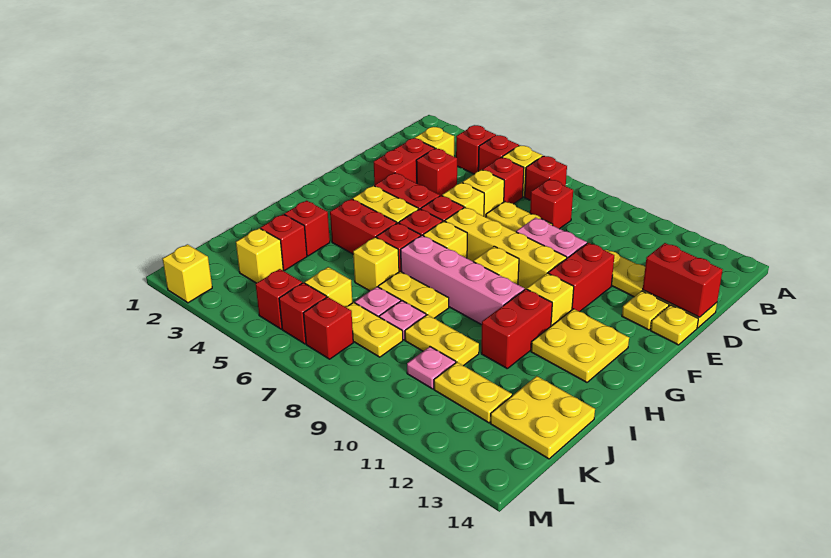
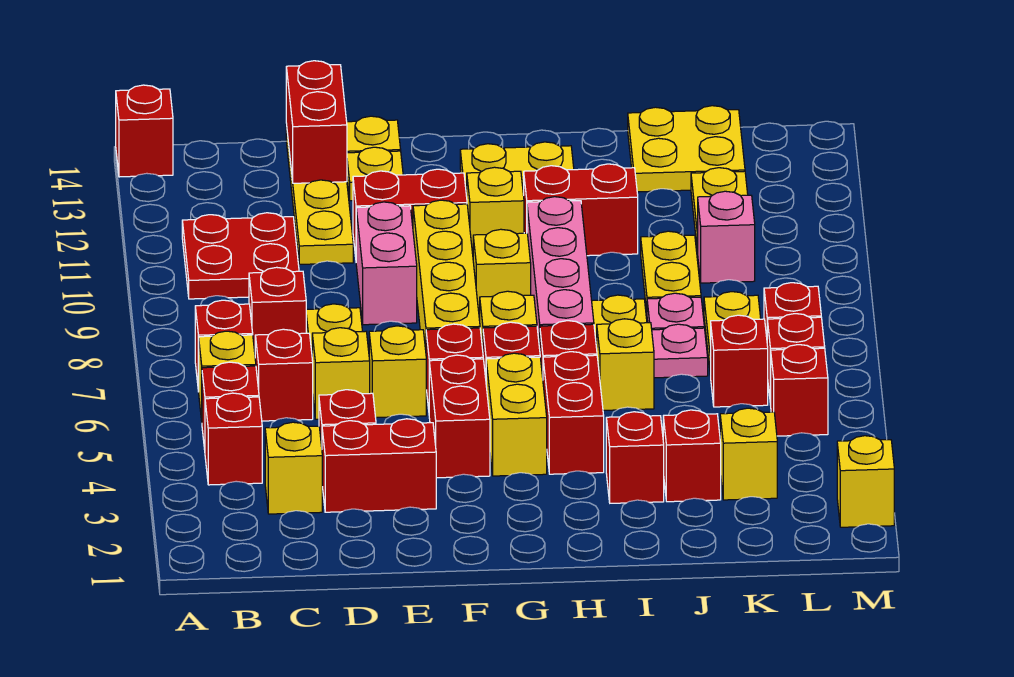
none -> red brick A14 level 1
none -> red plate B10:C11 level 1
yellow brick K6 level 1 -> red brick K6 level 1
pink plate K10 level 1 -> pink brick K10 level 1

